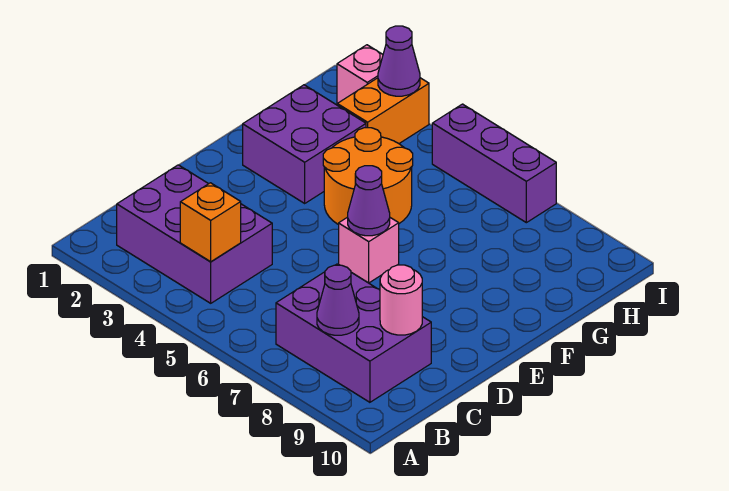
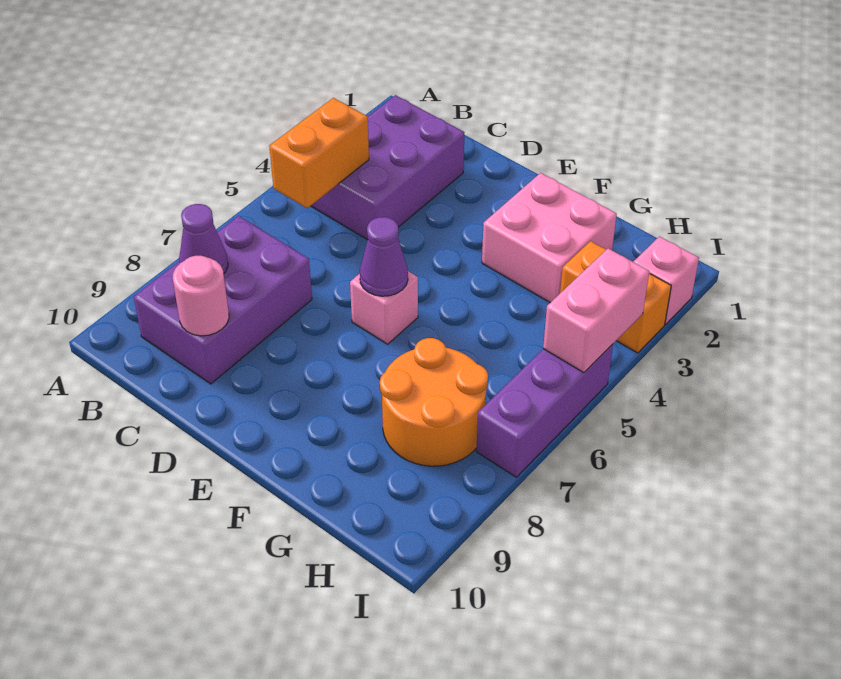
orange brick B4 level 2 -> orange brick B4:B5 level 2
purple brick F2:G3 level 1 -> pink brick F2:G3 level 1
orange round brick F4:G5 level 1 -> orange round brick G7:H8 level 1
purple cone I3 level 2 -> none
none -> pink brick I4:I5 level 2

